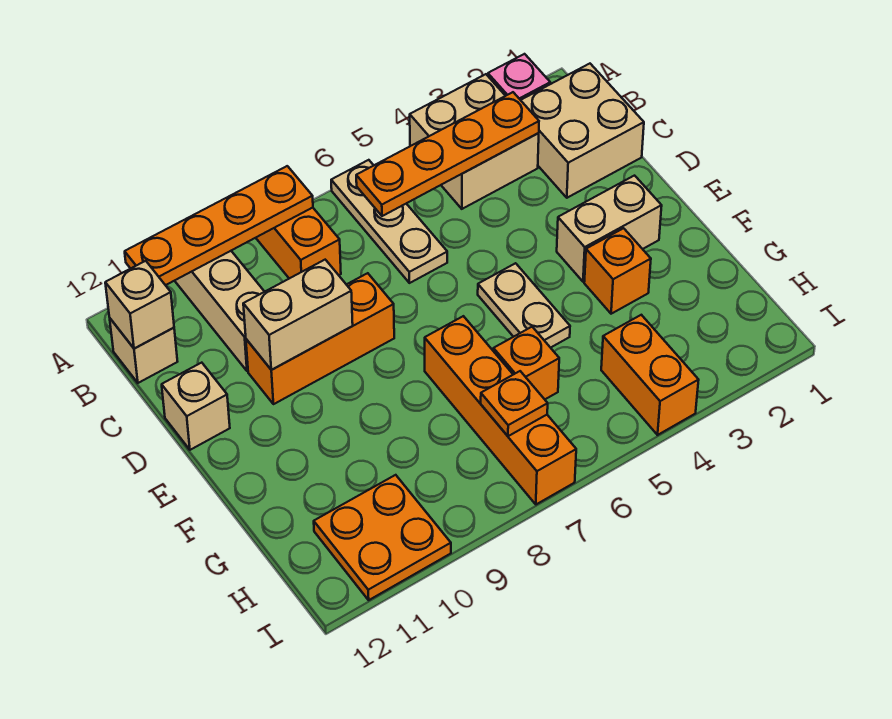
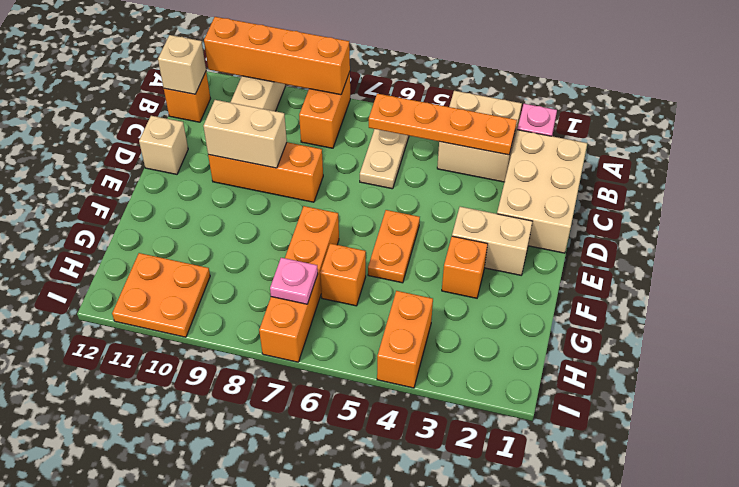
orange plate A8:A11 level 2 -> orange brick A8:A11 level 2
tan brick B1:C2 level 1 -> tan brick B1:D2 level 1
tan brick B12 level 1 -> orange brick B12 level 1
tan plate E5:F5 level 1 -> orange plate E5:F5 level 1
orange plate H7 level 2 -> pink plate H7 level 2

